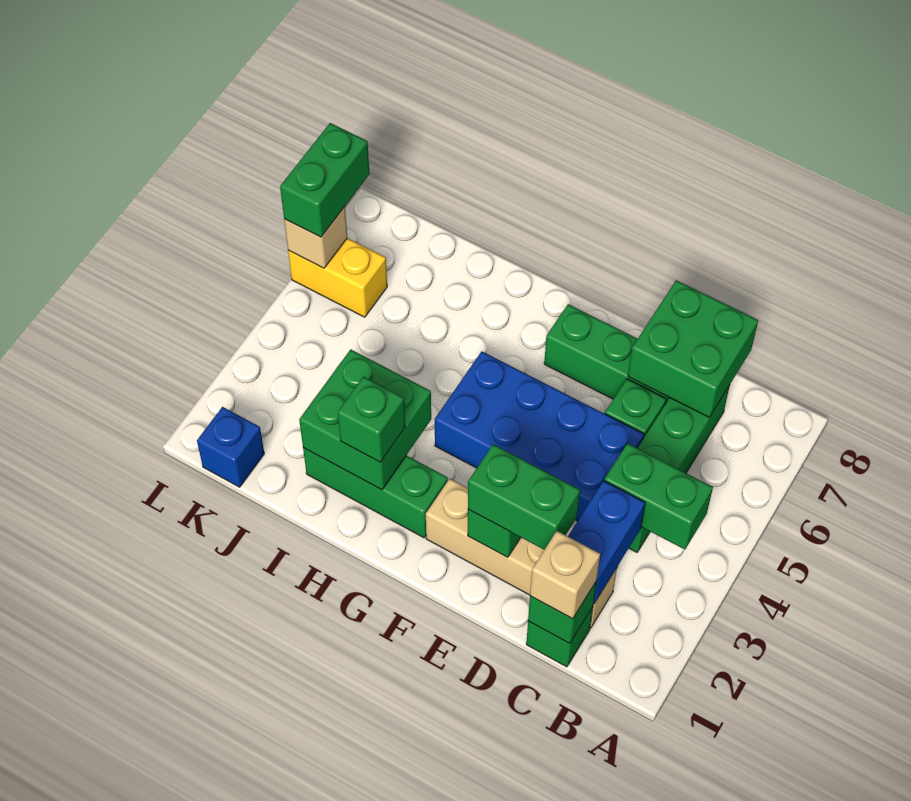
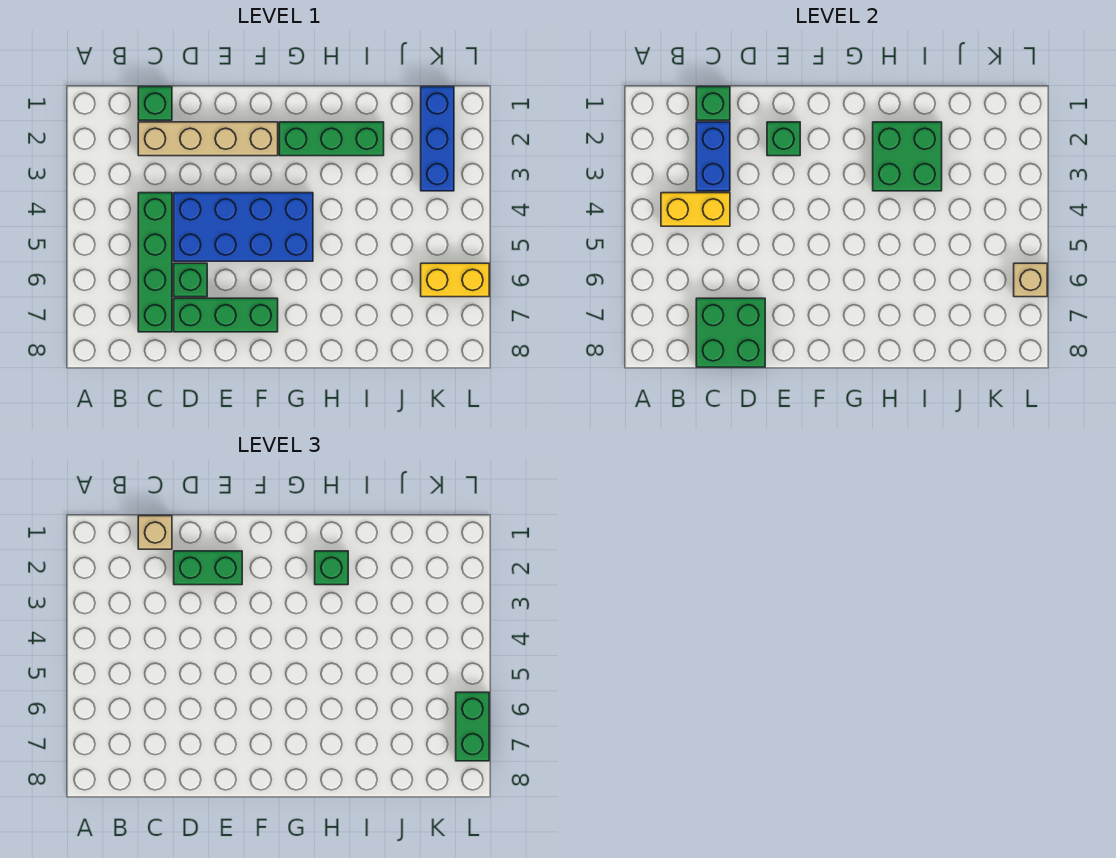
green brick B4:C4 level 2 -> yellow brick B4:C4 level 2
blue brick K1 level 1 -> blue brick K1:K3 level 1

